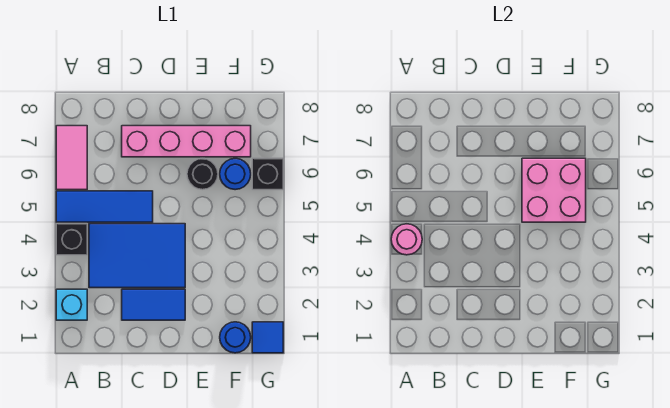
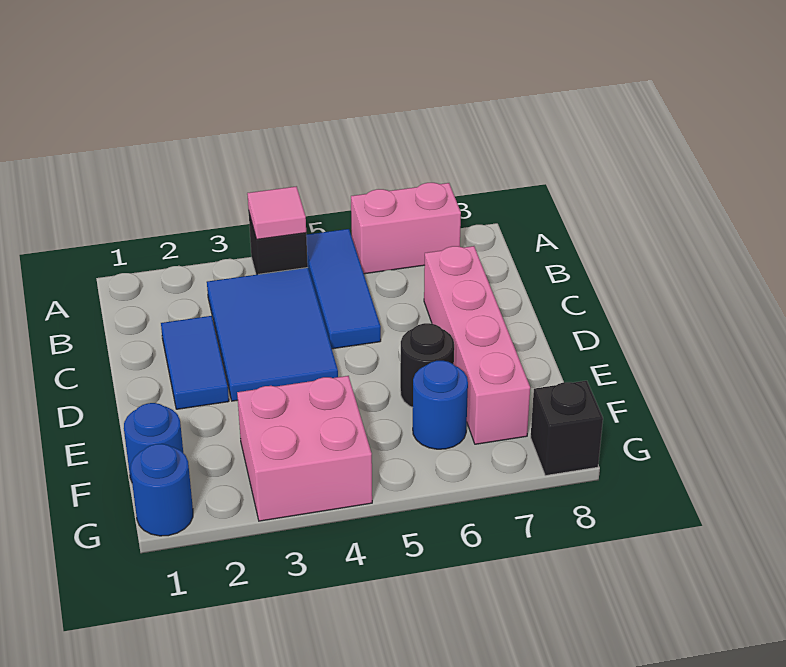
cyan brick A2 level 1 -> none
pink round brick A4 level 2 -> pink tile A4 level 2
pink tile A6:A7 level 1 -> pink brick A6:A7 level 1
pink brick E5:F6 level 2 -> pink brick F3:G4 level 1
blue tile G1 level 1 -> blue round brick G1 level 1
black brick G6 level 1 -> black brick G8 level 1

